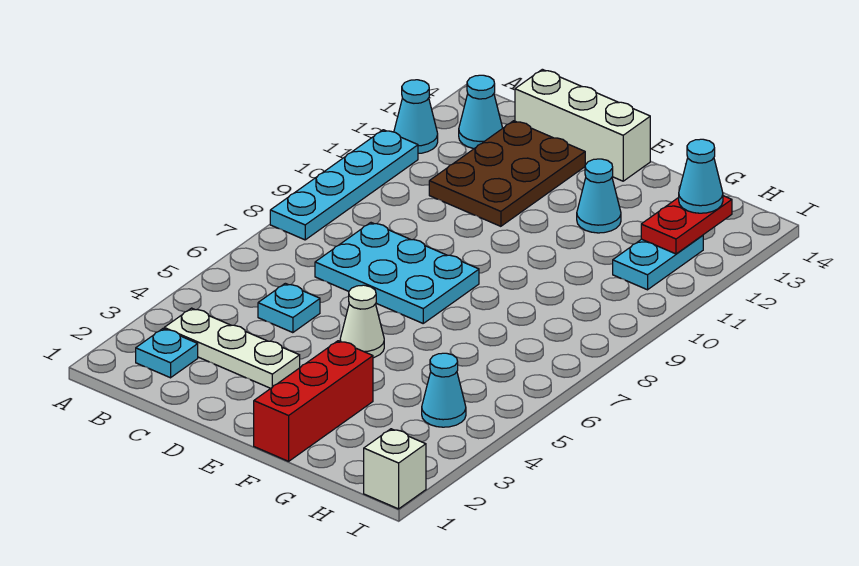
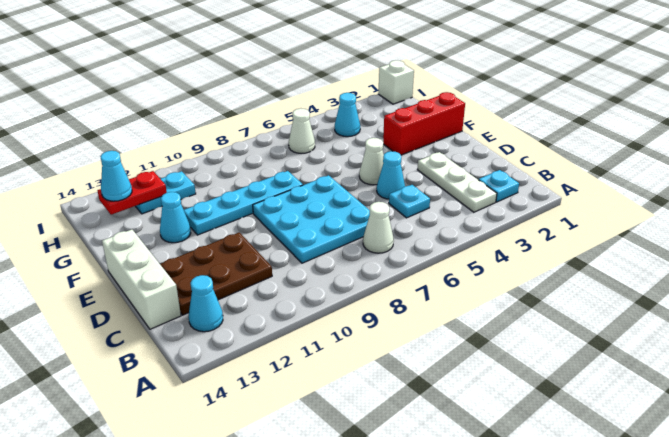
cyan plate A8:A11 level 1 -> cyan plate F8:F11 level 1
cyan cone A12 level 1 -> cyan cone D5 level 1
none -> white cone B7 level 1
cyan plate C7:E8 level 1 -> cyan plate C7:E9 level 1
none -> white cone H6 level 1

